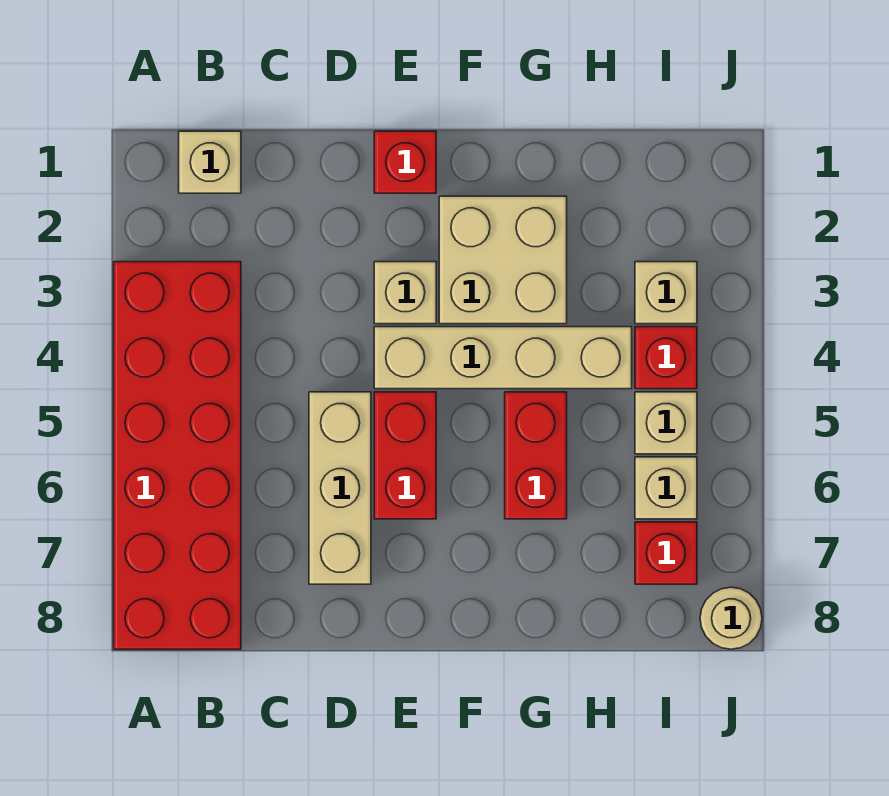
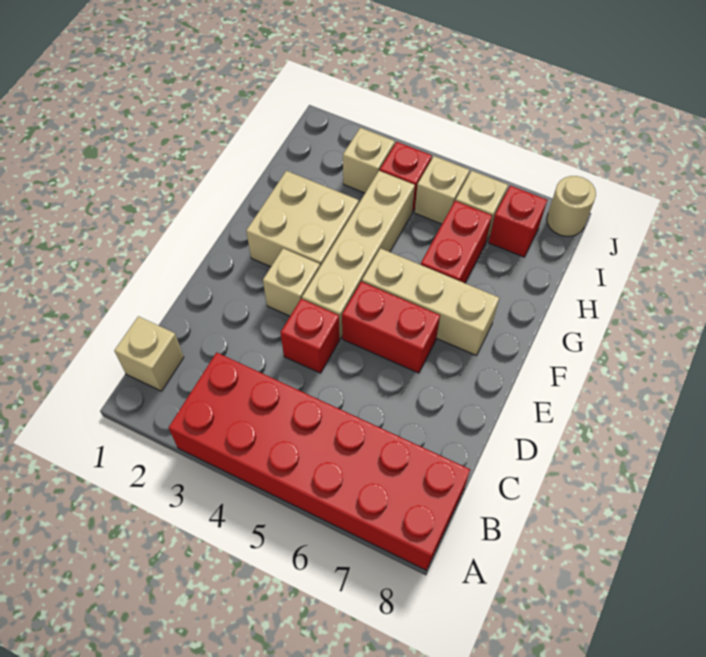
tan brick D5:D7 level 1 -> tan brick F5:F7 level 1
red brick E1 level 1 -> red brick D4 level 1
red brick G5:G6 level 1 -> red brick G6:H6 level 1

